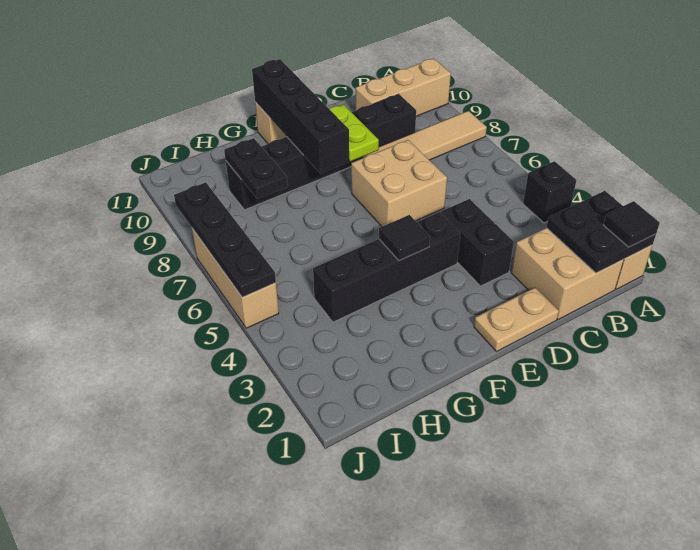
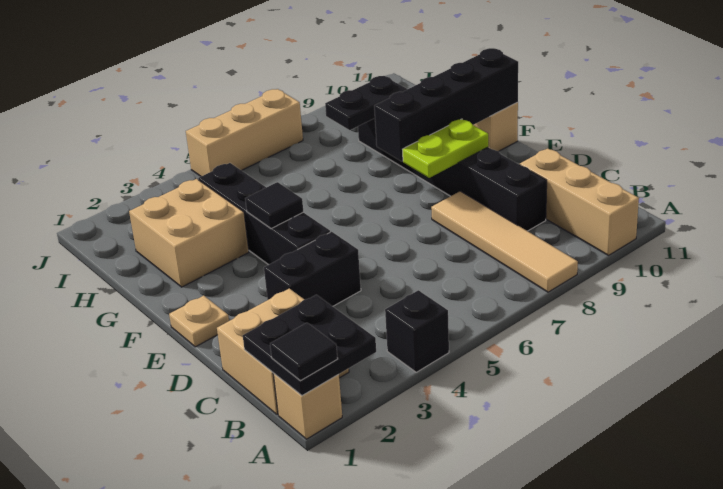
tan plate D1:E1 level 1 -> tan plate E1 level 1
tan brick D6:E7 level 1 -> tan brick G2:H3 level 1
black plate J5:J8 level 2 -> none

